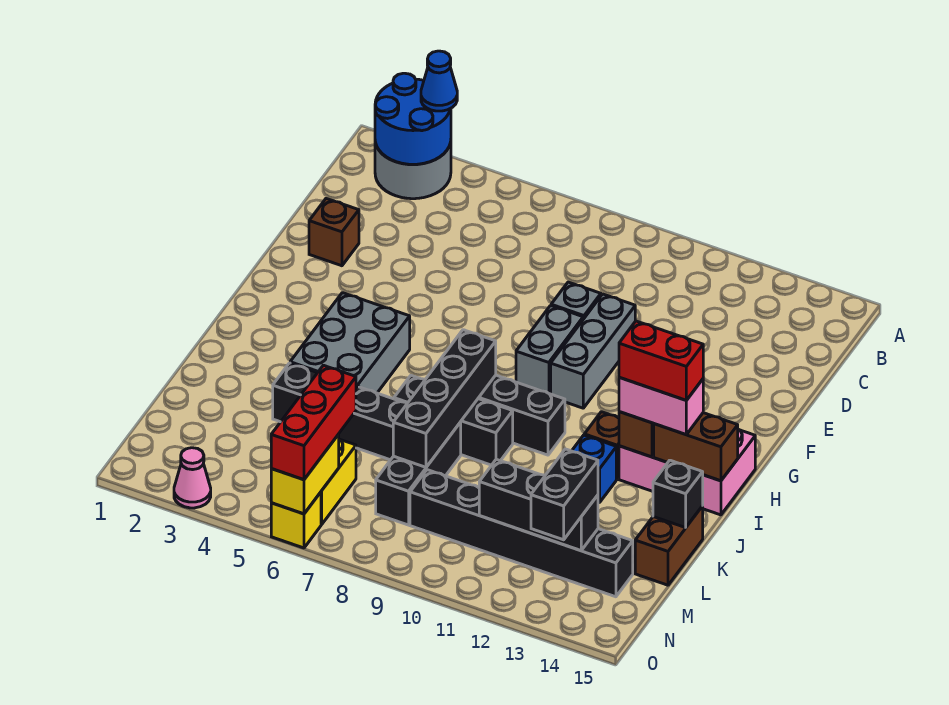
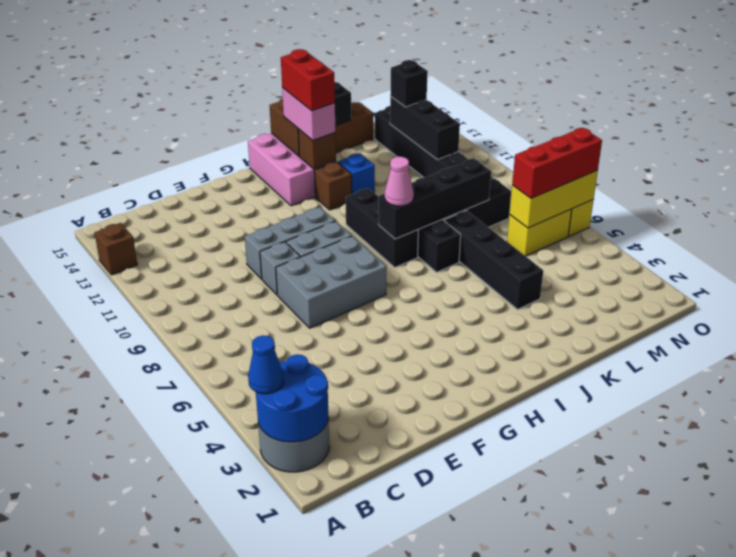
brown brick E2 level 1 -> brown brick A13 level 1
grey brick H4:J5 level 1 -> grey brick E7:G8 level 1
black brick M13:N13 level 3 -> black brick M13 level 3
yellow brick N6:O6 level 2 -> yellow brick M6:O6 level 2
pink cone O3 level 1 -> pink cone I8 level 3

